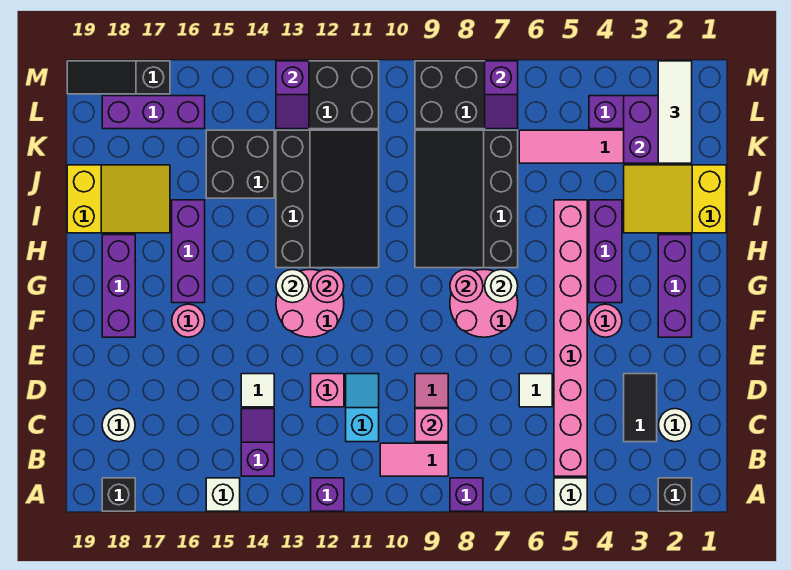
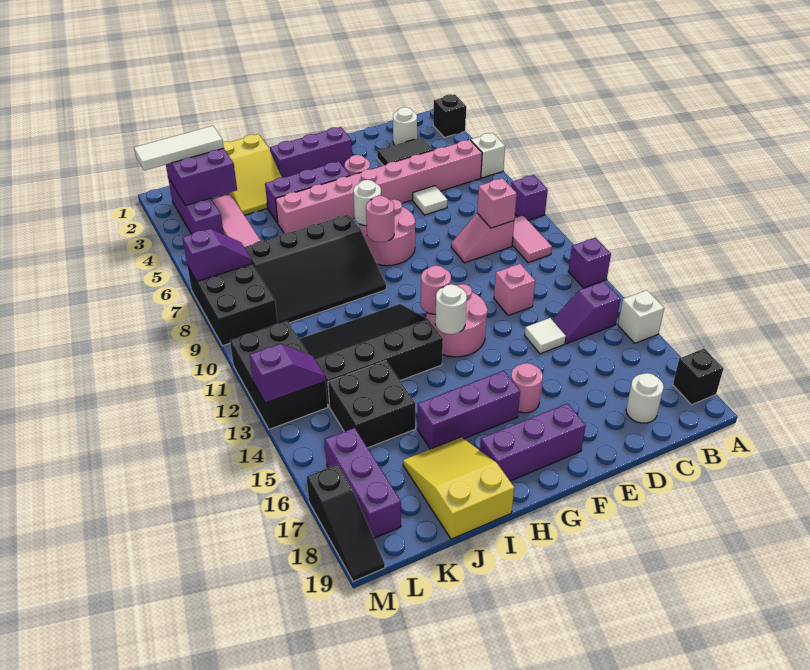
cyan slope C11:D11 level 1 top C -> none

